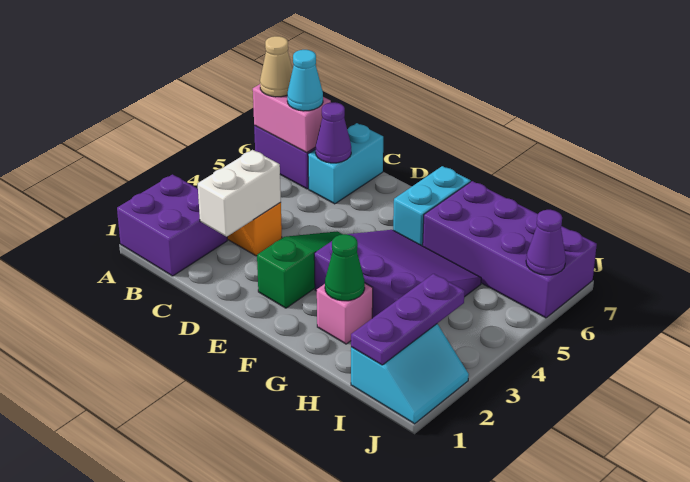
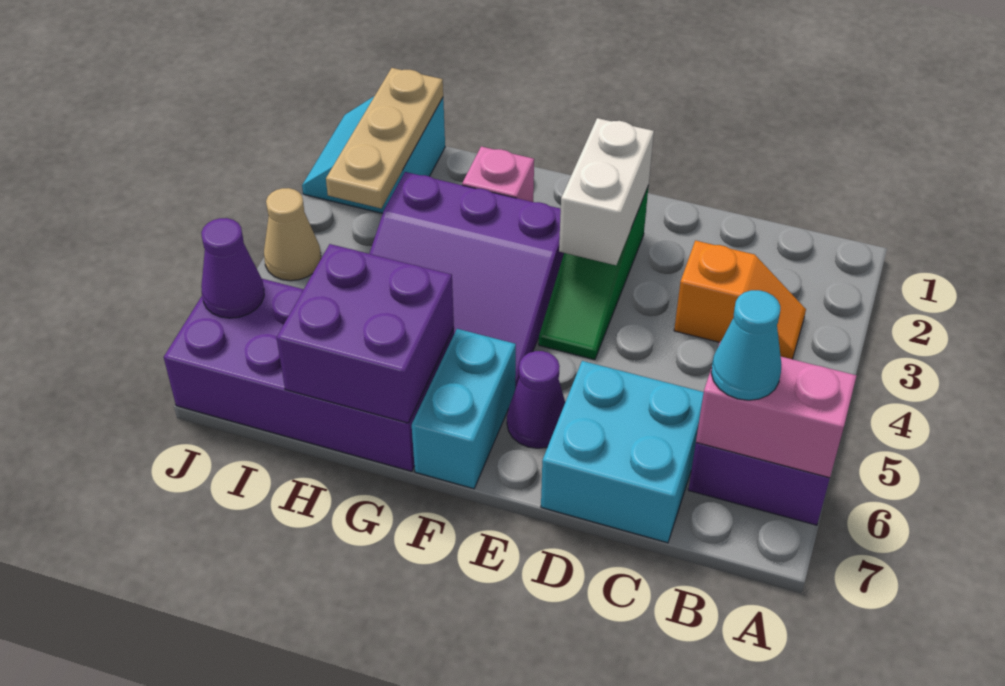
purple brick A1:B2 level 1 -> purple brick G6:H7 level 2
tan cone A6 level 3 -> tan cone J4 level 1
white brick C2:C3 level 2 -> white brick E2:E3 level 2
cyan brick C6:C7 level 1 -> cyan brick C6:D7 level 1
purple cone C6 level 2 -> purple cone E6 level 1
green cone G2 level 2 -> none
purple plate I1:I3 level 2 -> tan plate I1:I3 level 2

